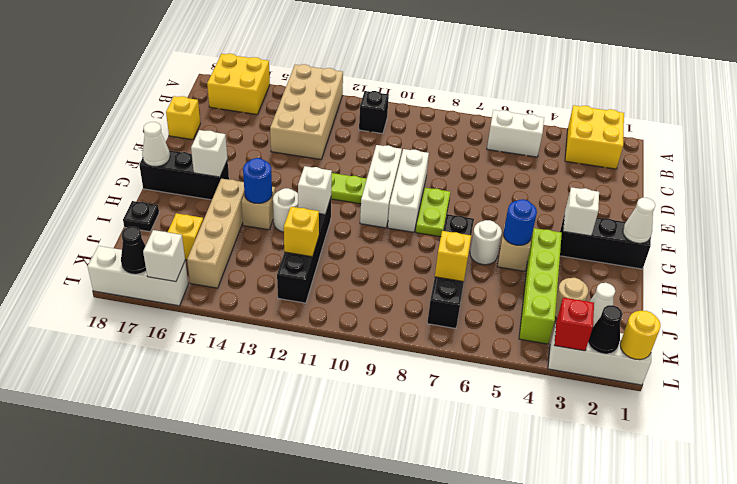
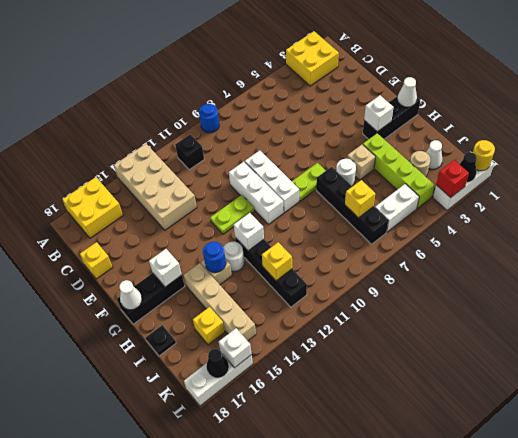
white brick B5:B6 level 1 -> white brick K5:K6 level 1
lime plate F8:G8 level 1 -> lime plate G7:G8 level 1
blue round brick H5 level 2 -> blue round brick A9 level 1

